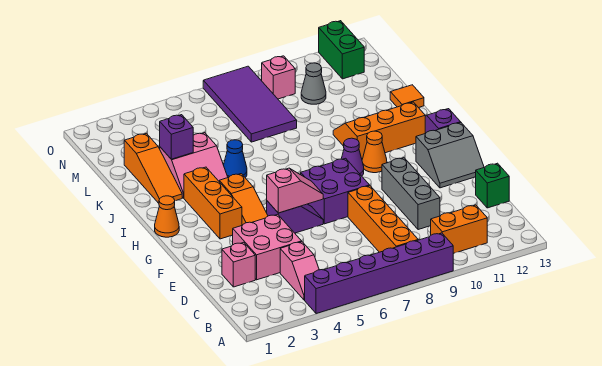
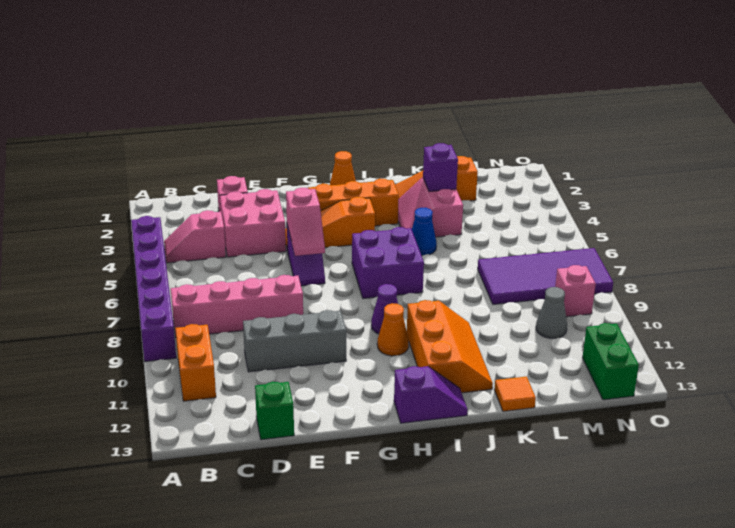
orange brick B8:E8 level 1 -> pink brick B8:E8 level 1
purple brick F7:G8 level 1 -> purple brick H6:I7 level 1
grey slope F12:G13 level 1 top G -> none
green brick N12:O12 level 1 -> green brick N12:N13 level 1

